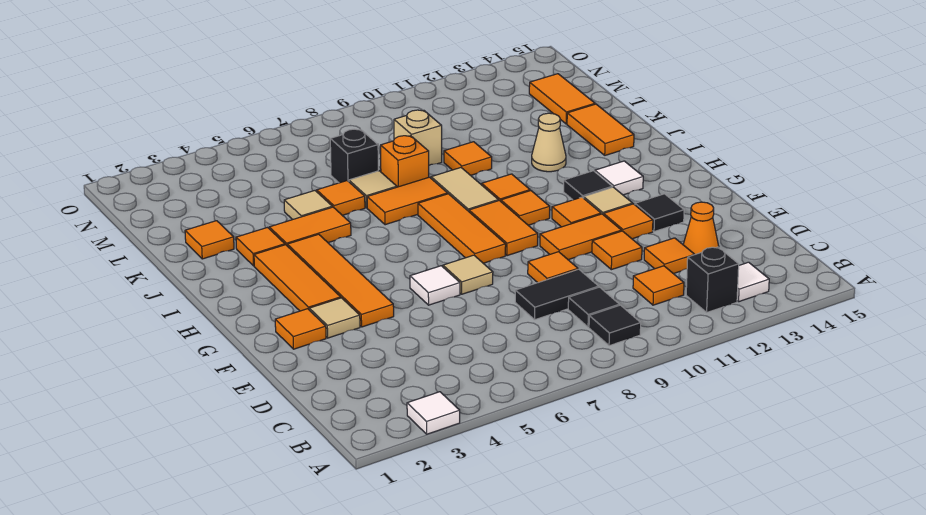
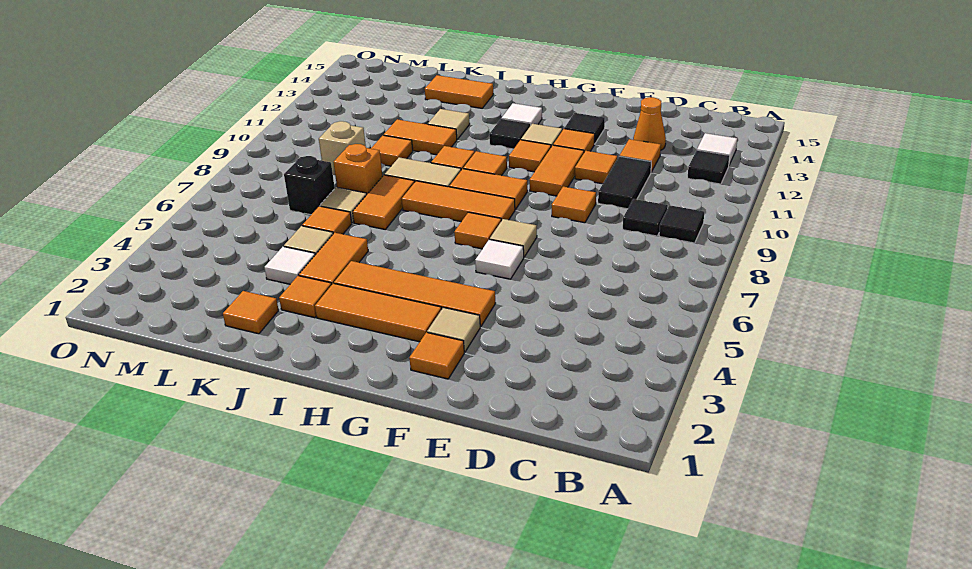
white tile A3 level 1 -> white tile K4 level 1
black brick B12 level 1 -> black tile B12 level 1
orange tile C11 level 1 -> orange tile G7 level 1
black tile D8:D9 level 1 -> black tile D10:D11 level 1
tan cone J12 level 1 -> tan tile J12 level 1
orange tile L14:M14 level 1 -> orange tile J11:K11 level 1

